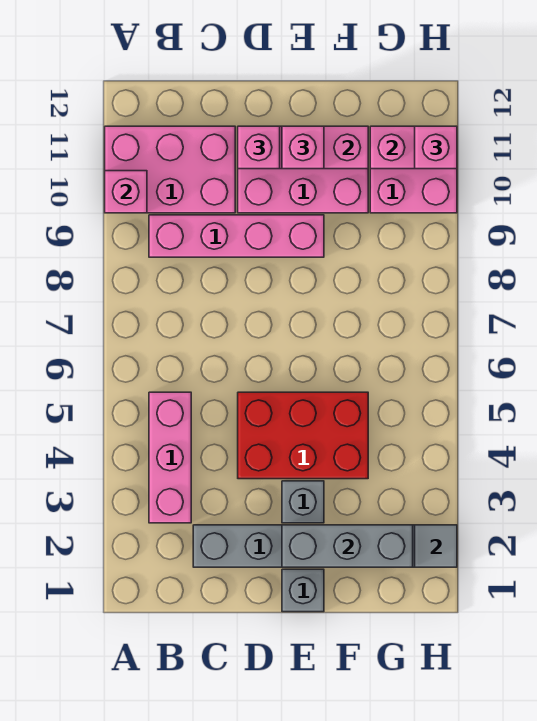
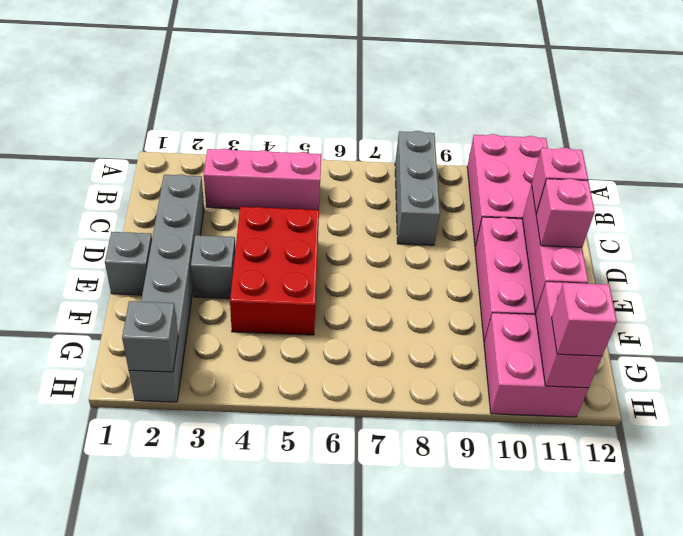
pink brick A10 level 2 -> none
pink brick B9:E9 level 1 -> none
grey brick E2:G2 level 2 -> grey brick A8:C8 level 1
grey tile H2 level 2 -> grey brick H2 level 2

